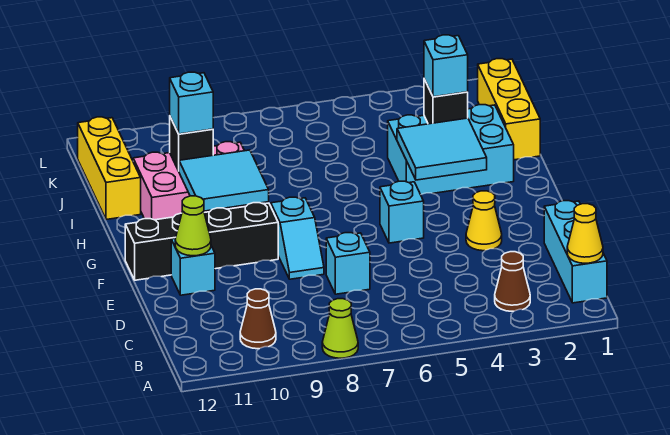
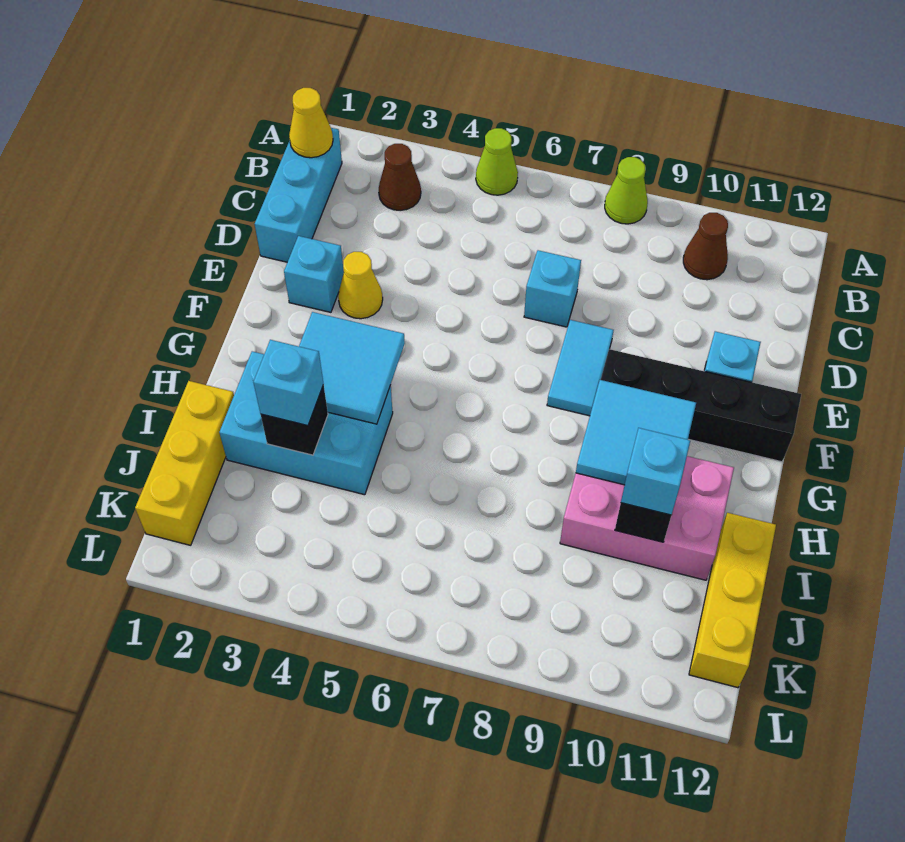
cyan slope E8:F8 level 1 top F -> cyan tile E8:F8 level 1
lime cone E11 level 2 -> lime cone A5 level 1
cyan brick F5 level 1 -> cyan brick E2 level 1

